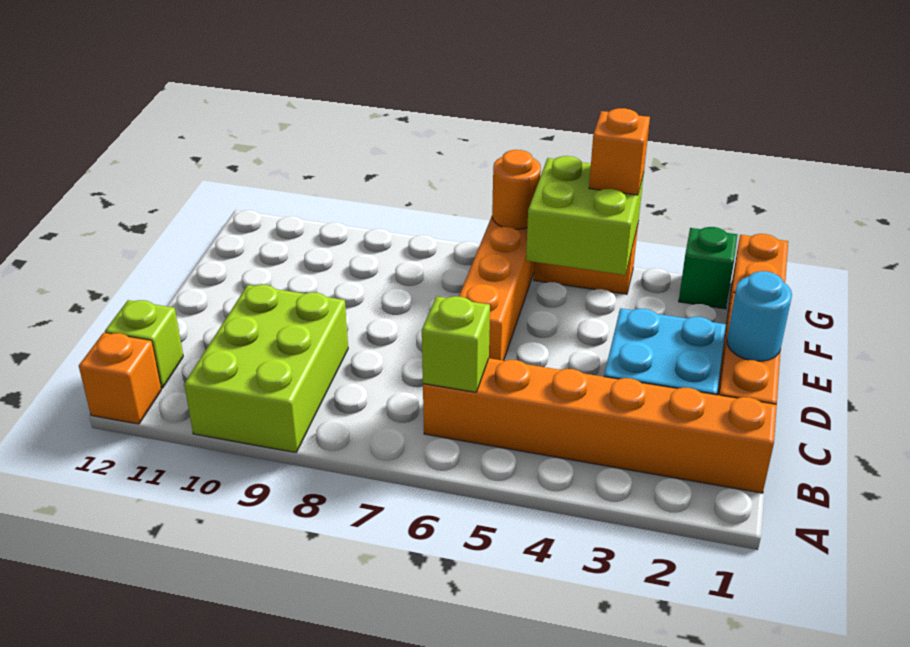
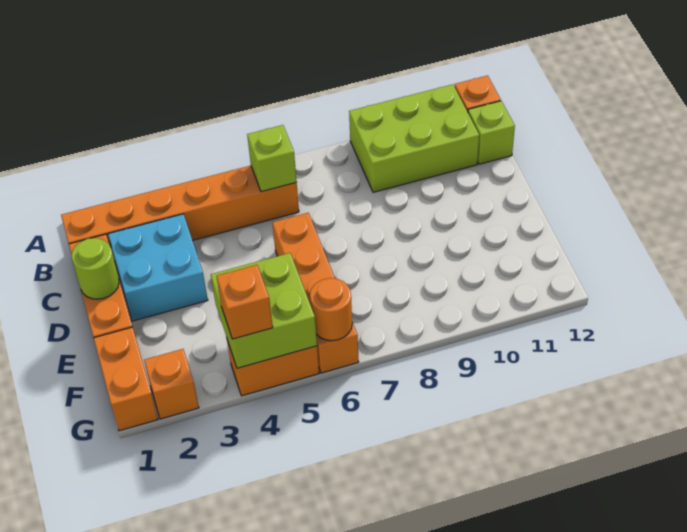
lime brick A9:C10 level 1 -> lime brick A9:B11 level 1
cyan round brick D1 level 2 -> lime round brick D1 level 2
green brick G2 level 1 -> orange brick G2 level 1

